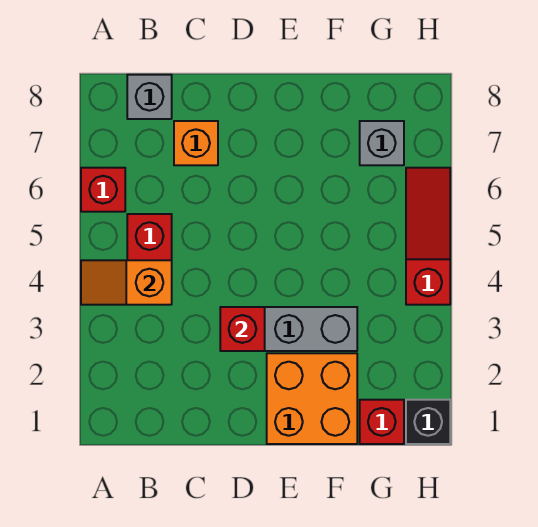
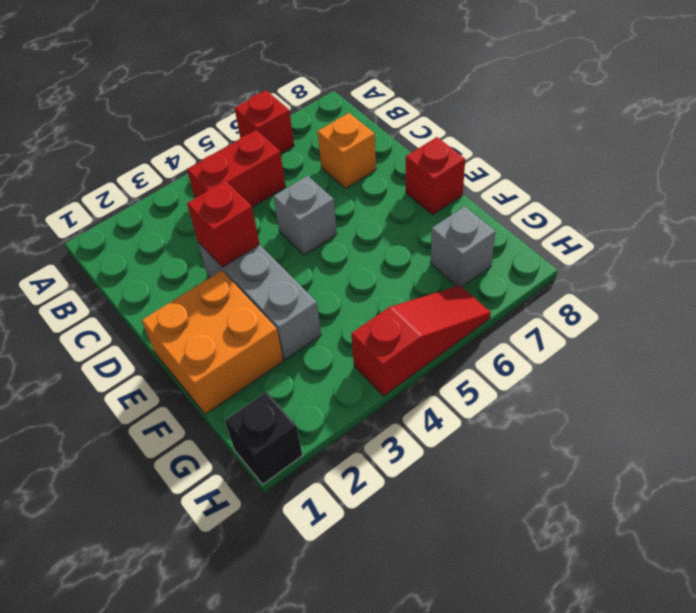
orange slope A4:B4 level 2 top B -> none
grey brick B8 level 1 -> grey brick D5 level 1
red brick G1 level 1 -> red brick E8 level 1

